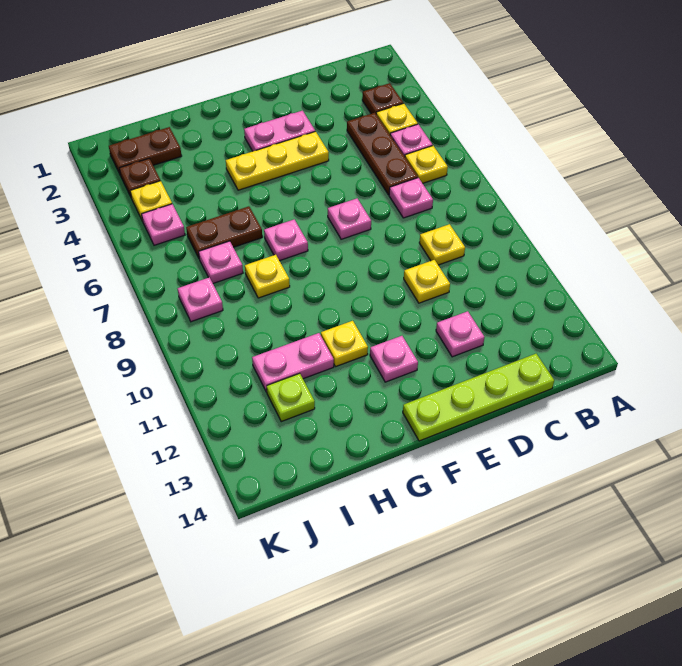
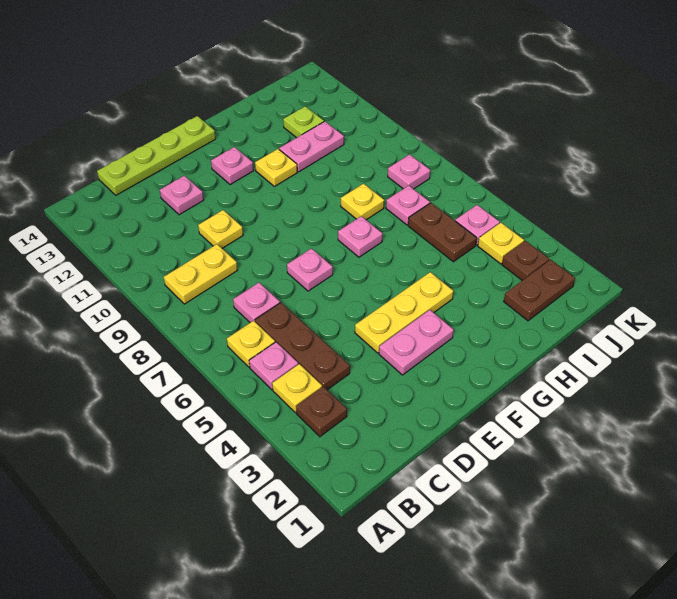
yellow plate C9 level 1 -> yellow plate B9:C9 level 1
brown plate H6:I6 level 1 -> brown plate I5:I6 level 1

